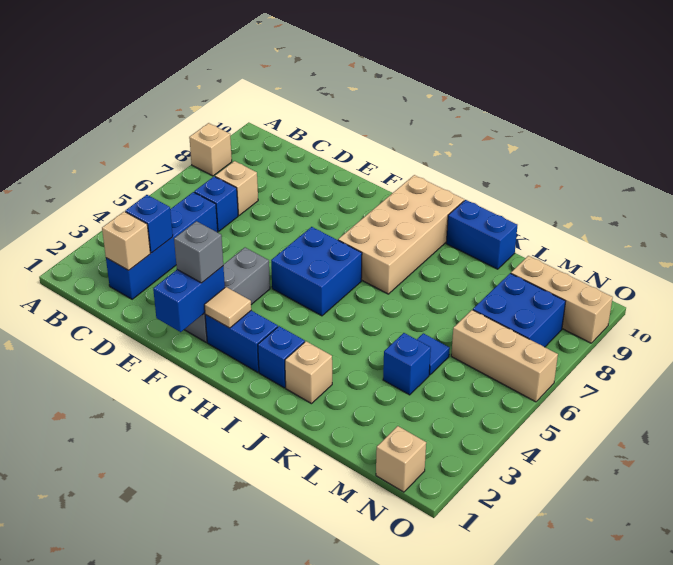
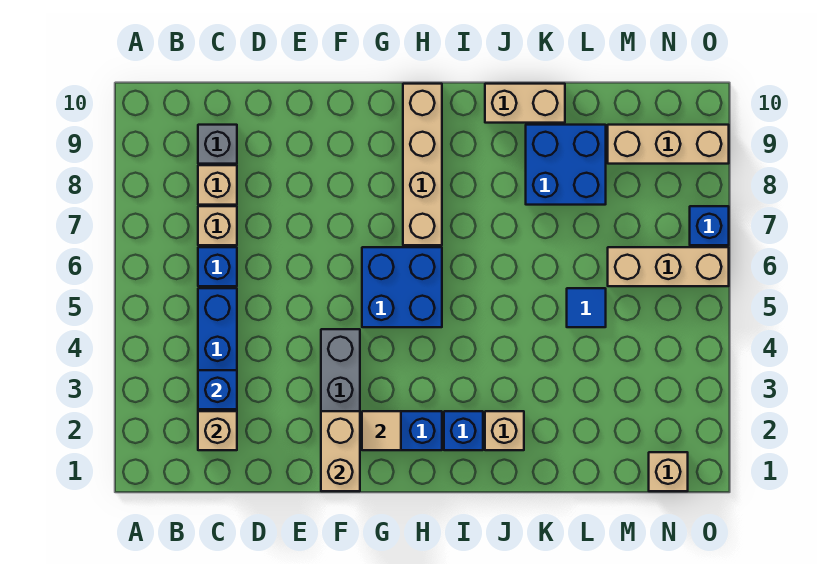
tan brick A8 level 1 -> tan brick C8 level 1
blue brick F1:F2 level 2 -> tan brick F1:F2 level 2
grey brick F2 level 3 -> grey brick C9 level 1
tan brick H7:I10 level 1 -> tan brick H7:H10 level 1
blue brick J10:K10 level 1 -> tan brick J10:K10 level 1
blue brick L4 level 1 -> blue brick O7 level 1
blue brick M7:N8 level 1 -> blue brick K8:L9 level 1

